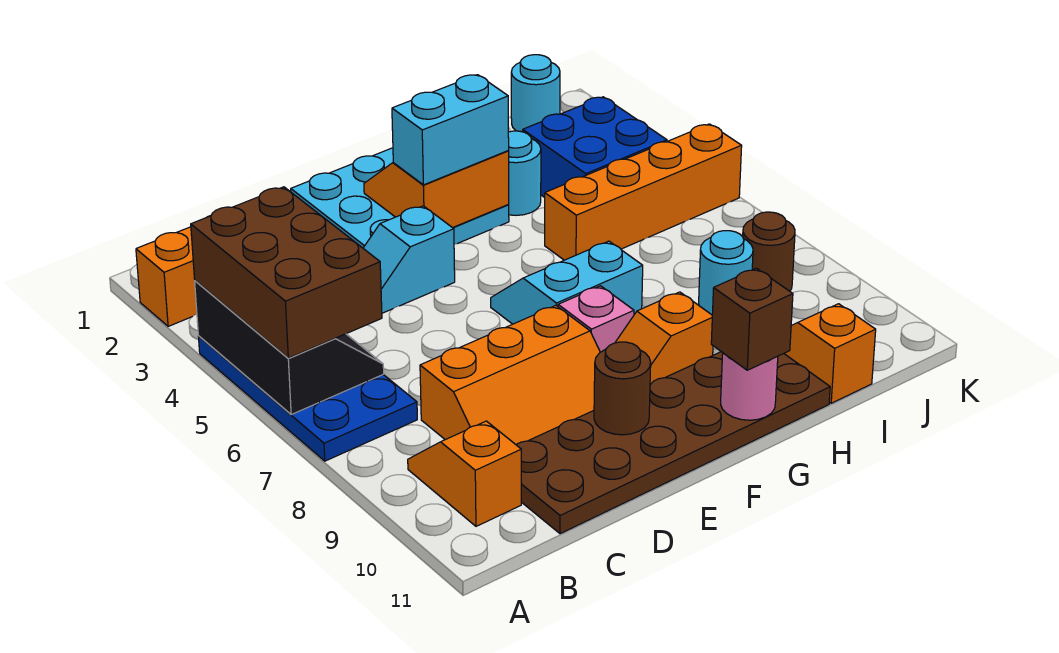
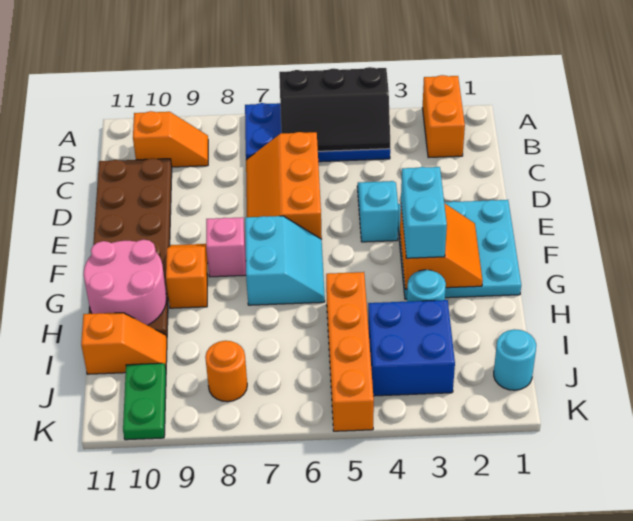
brown brick A4:B6 level 3 -> none
orange slope C8:E9 level 1 top 8 -> orange slope C6:E7 level 1 top 6
brown round brick E10 level 2 -> none
pink round brick G11 level 2 -> pink round brick G10:H11 level 2
brown brick G11 level 3 -> none
cyan round brick I8 level 1 -> none
brown round brick J8 level 1 -> orange round brick J8 level 1
none -> green plate J10:K10 level 1

